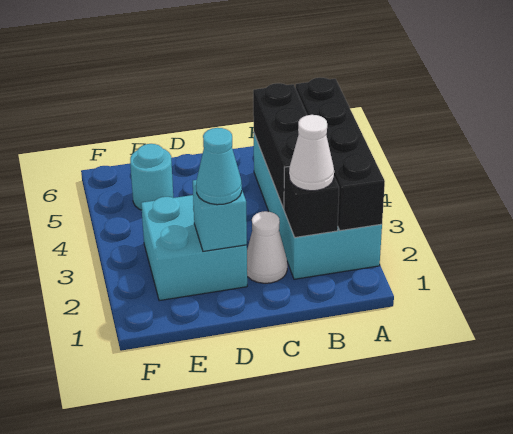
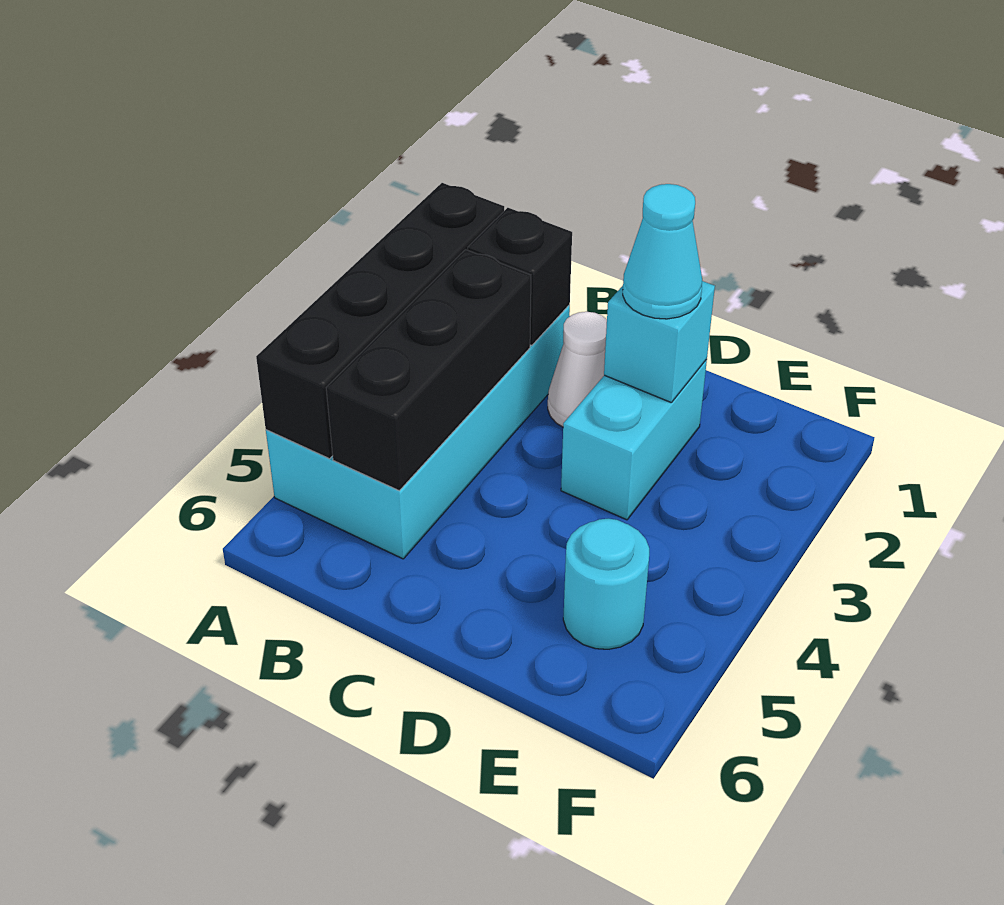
white cone B2 level 3 -> none
cyan brick D2:E3 level 1 -> cyan brick D2:D3 level 1

